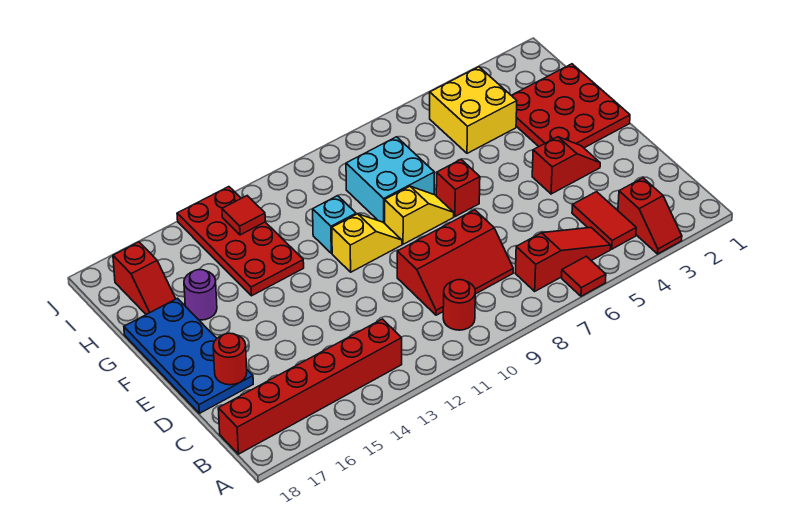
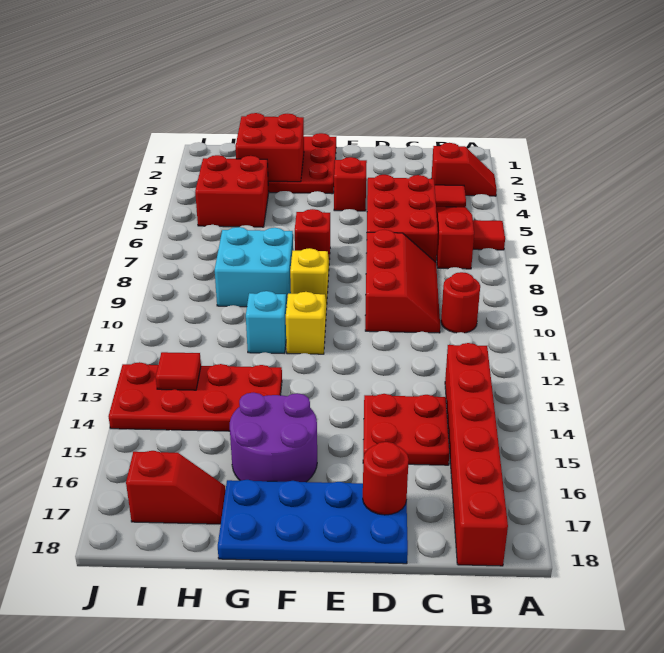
none -> red brick C5:D7 level 1
none -> red plate C14:D15 level 1
none -> red brick G2:H3 level 2
purple round brick G16 level 1 -> purple round brick F15:G16 level 1
yellow brick H4:I5 level 1 -> red brick H4:I5 level 1

